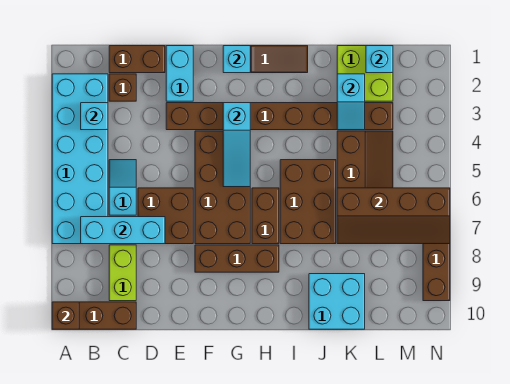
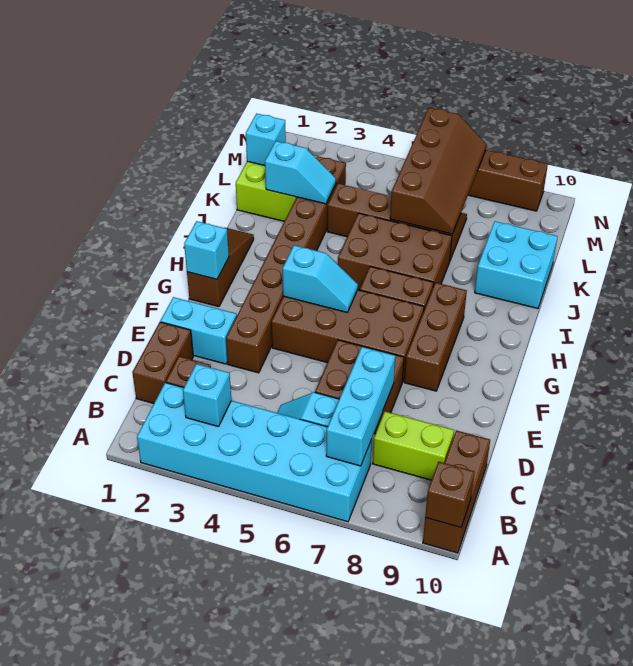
cyan slope G3:G5 level 2 top 3 -> cyan slope G4:G5 level 2 top 4

